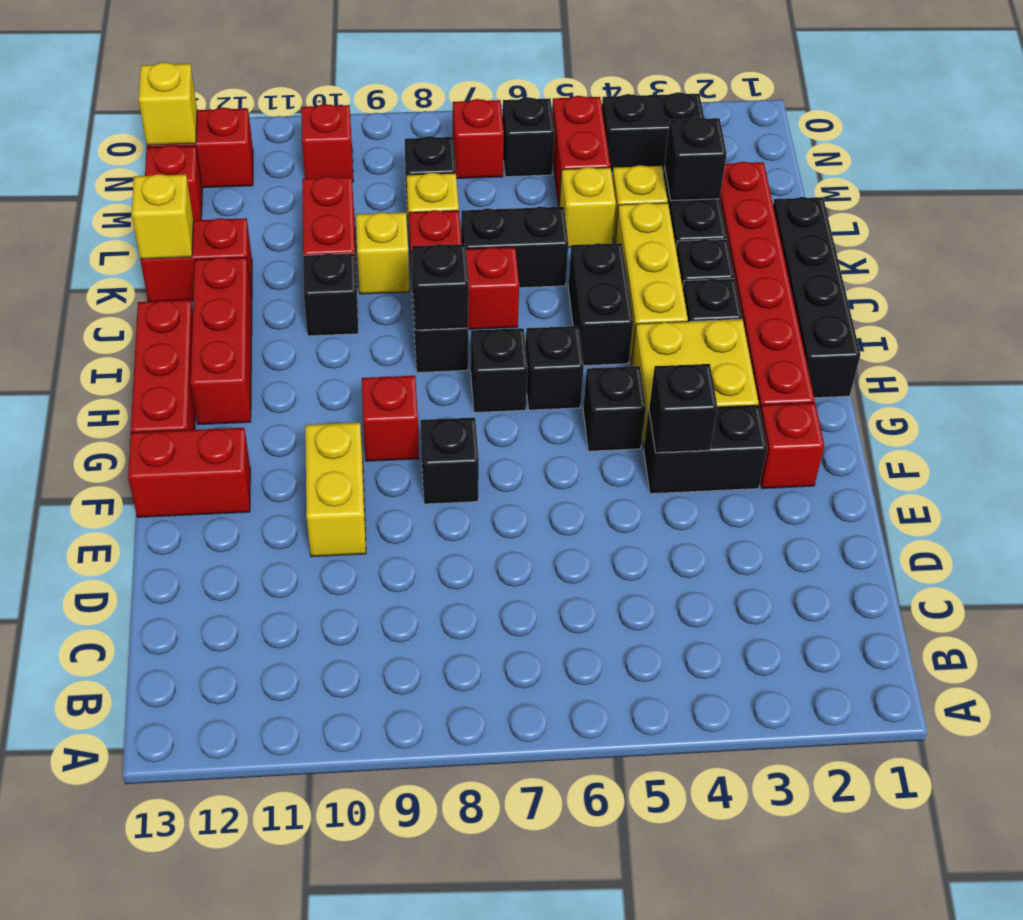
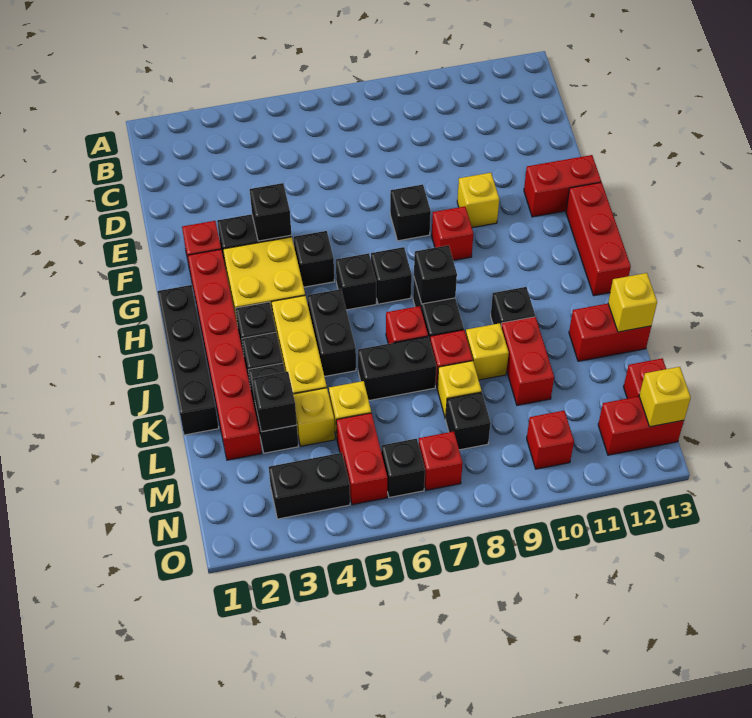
yellow brick E10:F10 level 1 -> yellow brick F10 level 1
red brick H12:J12 level 1 -> none

